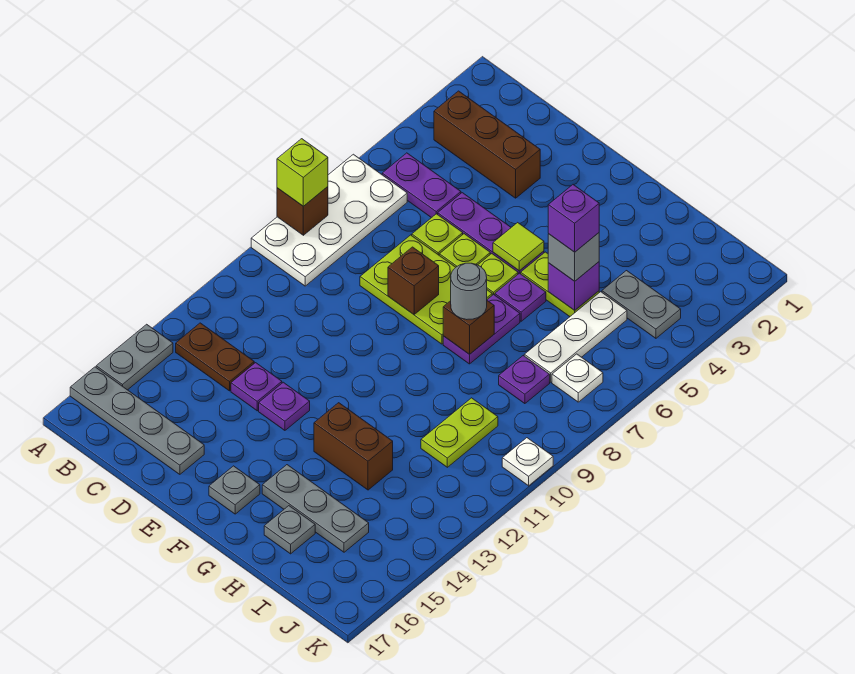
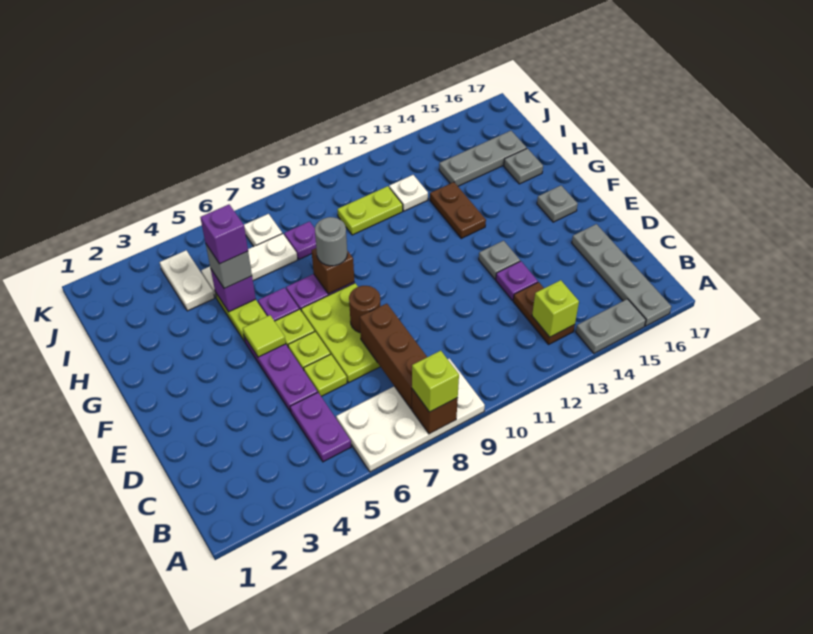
brown brick B3:D3 level 1 -> brown brick B8:D8 level 2
none -> lime brick B13 level 2
brown brick E8 level 2 -> brown round brick E8 level 2
purple plate E13 level 1 -> grey plate E13 level 1
brown brick G13:H13 level 1 -> brown plate G13:H13 level 1
grey plate G15:I15 level 1 -> grey plate I14:I16 level 1
grey plate I4:J4 level 1 -> white plate I4:J4 level 1
white plate K10 level 1 -> white plate I12 level 1

